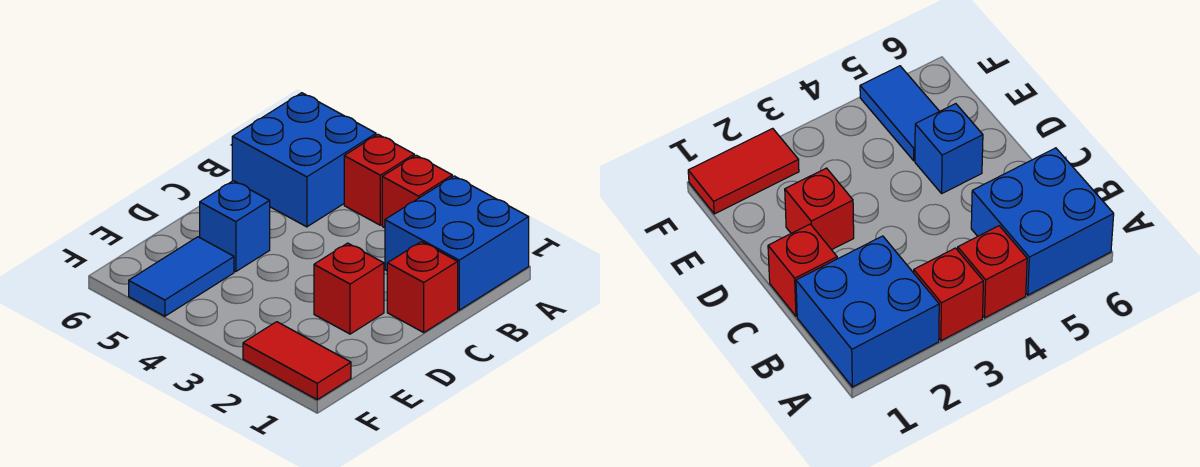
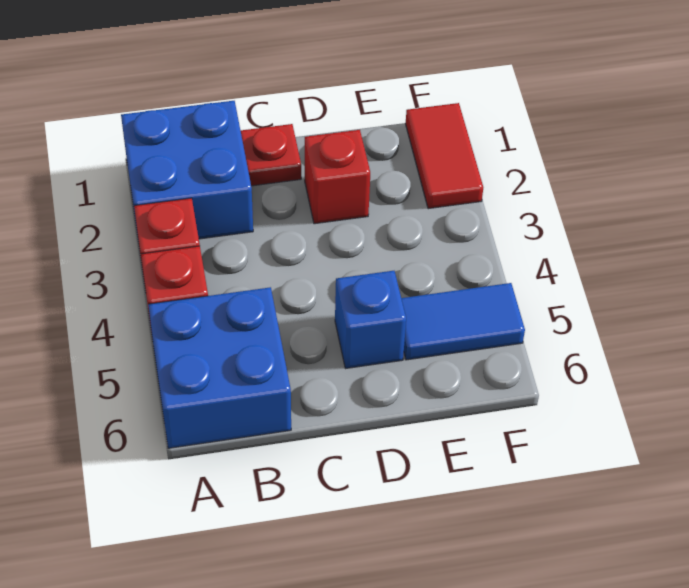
red brick C1 level 1 -> red plate C1 level 1

